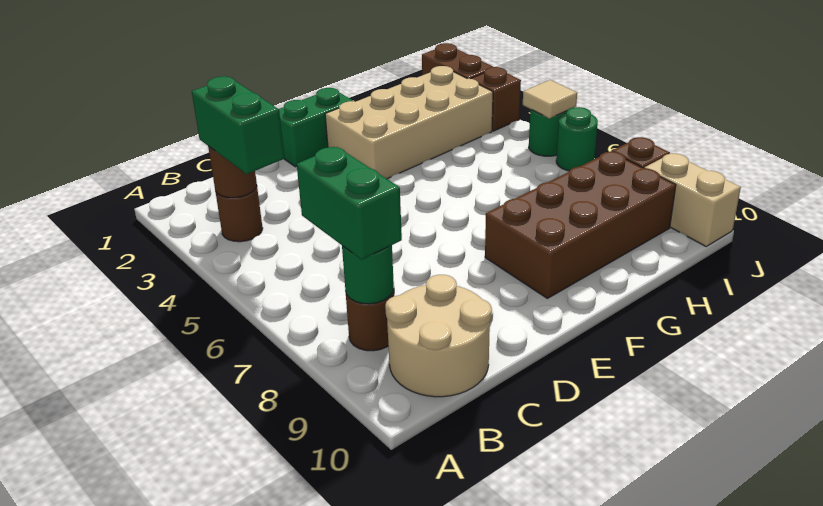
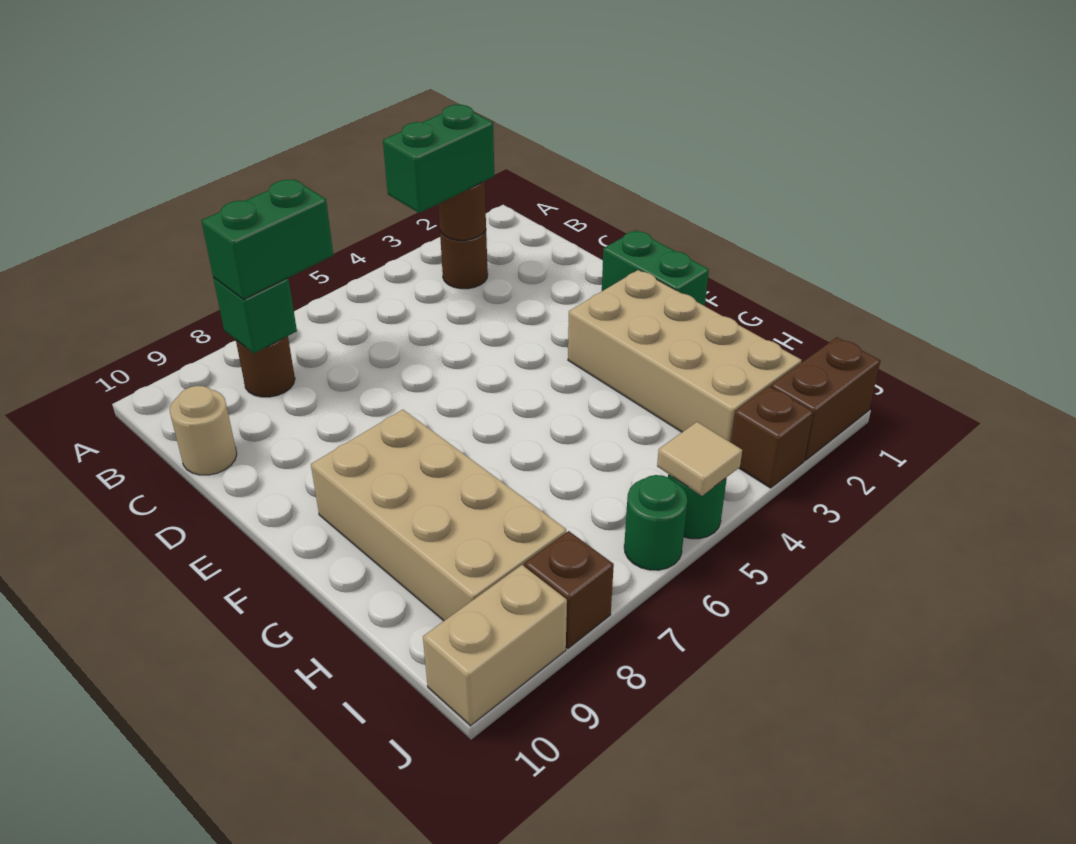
green round brick B8 level 2 -> green brick B8 level 2
tan round brick B9:C10 level 1 -> tan round brick C10 level 1
brown brick F8:I9 level 1 -> tan brick F8:I9 level 1

